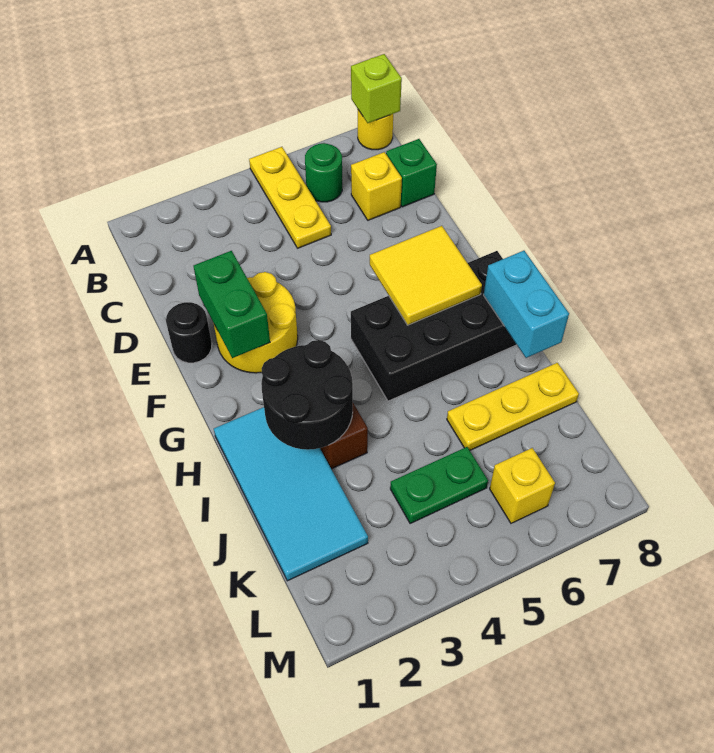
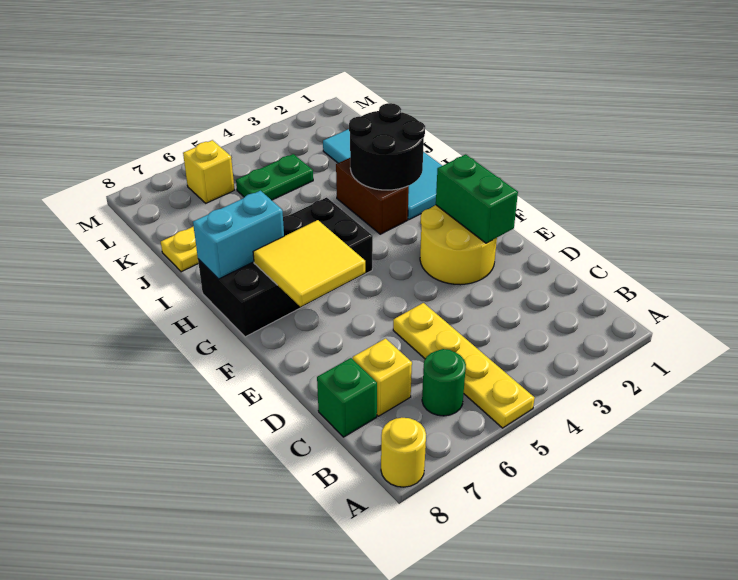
yellow plate A5:C5 level 1 -> yellow plate A5:D5 level 1
lime brick A8 level 2 -> none
black round brick E1 level 1 -> none
cyan brick H8:I8 level 2 -> cyan brick H7:H8 level 2

